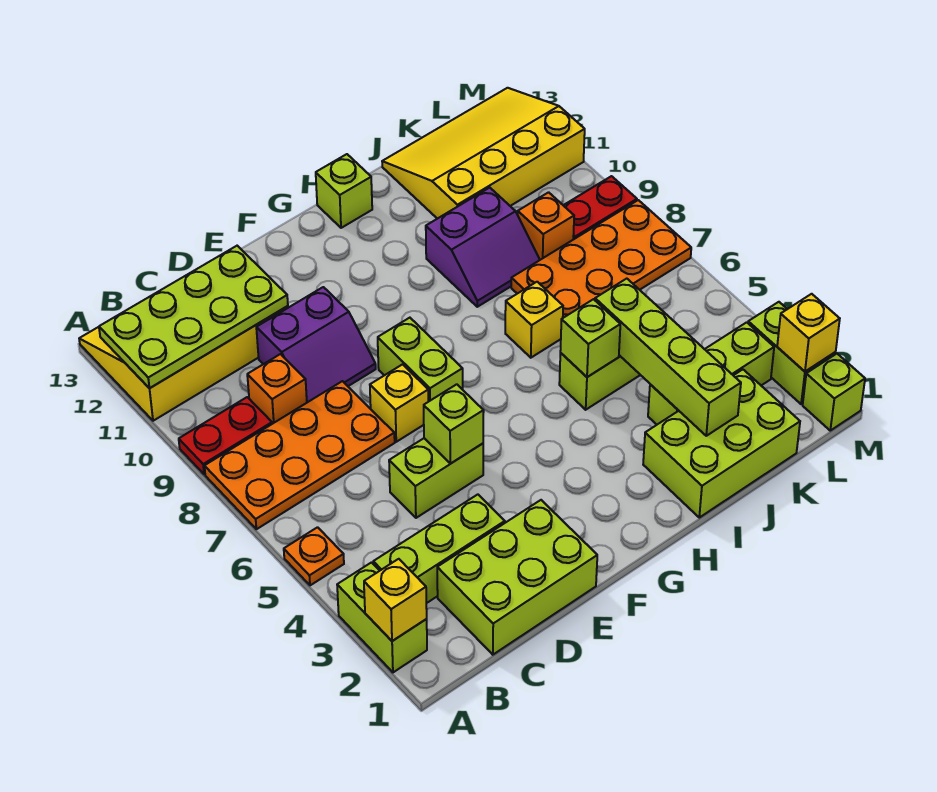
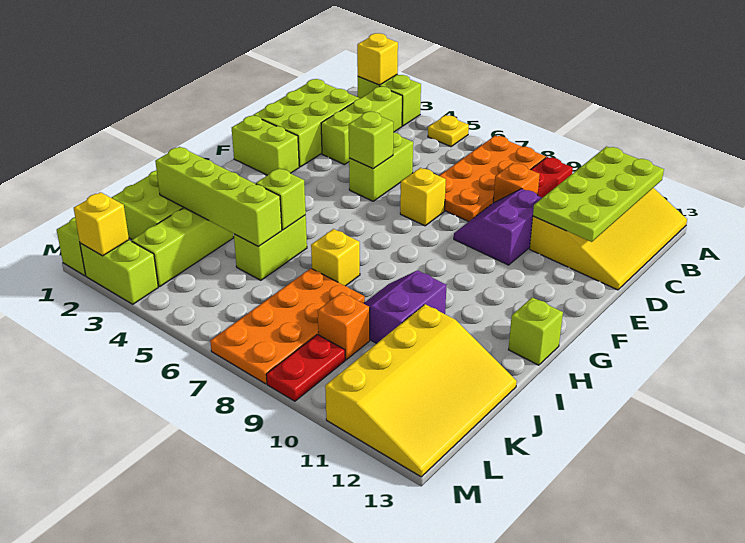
orange plate A5 level 1 -> yellow plate A5 level 1
lime brick F7:F8 level 1 -> lime brick F1:F2 level 1

